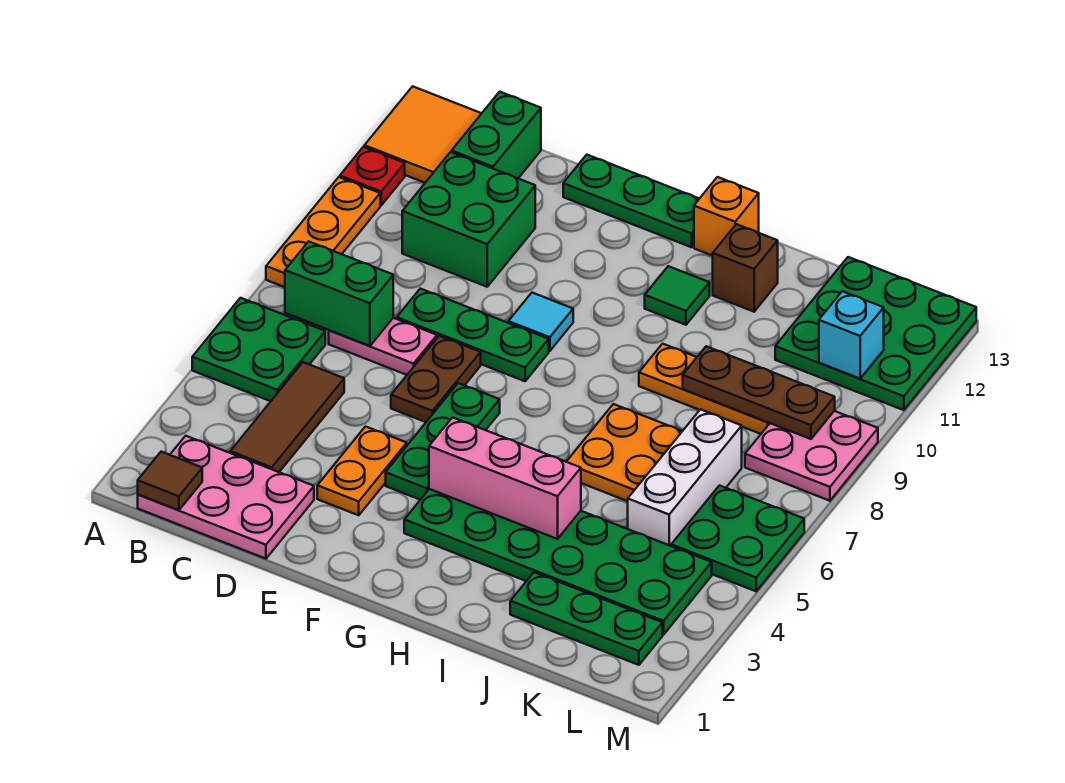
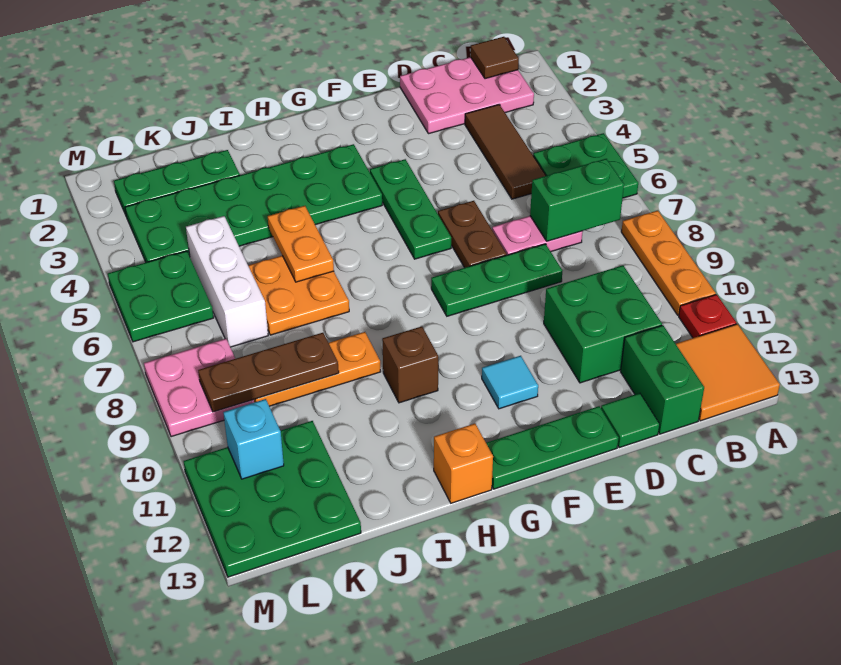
orange plate E3:E4 level 1 -> orange plate I5:I6 level 2
cyan tile F9 level 1 -> cyan tile F11 level 1
pink brick G4:I4 level 2 -> none
green tile H11 level 1 -> green tile D13 level 1
brown brick I12 level 1 -> brown brick H10 level 1

